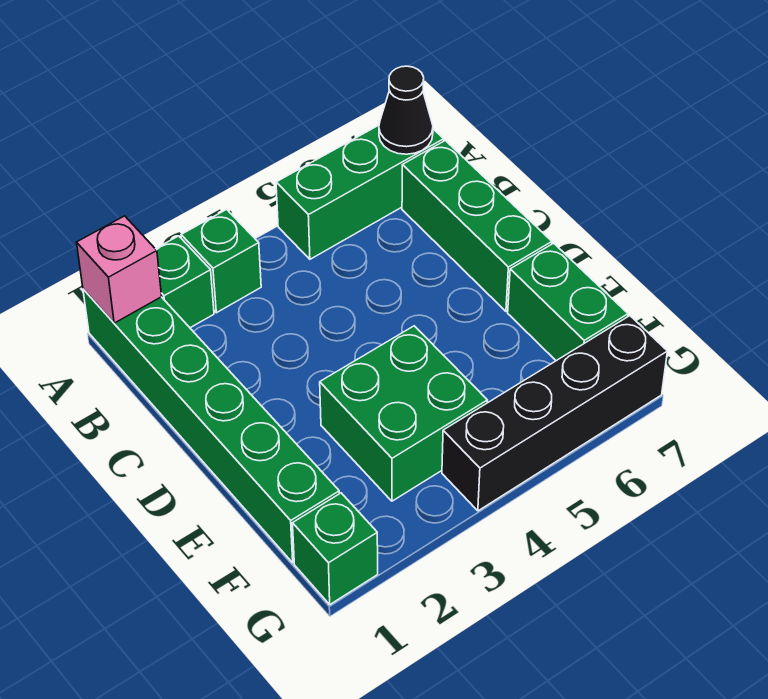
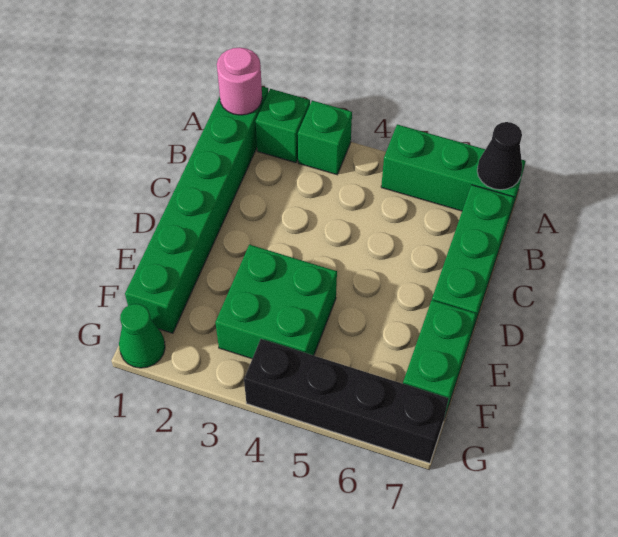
pink brick A1 level 2 -> pink round brick A1 level 2
green brick G1 level 1 -> green cone G1 level 1

